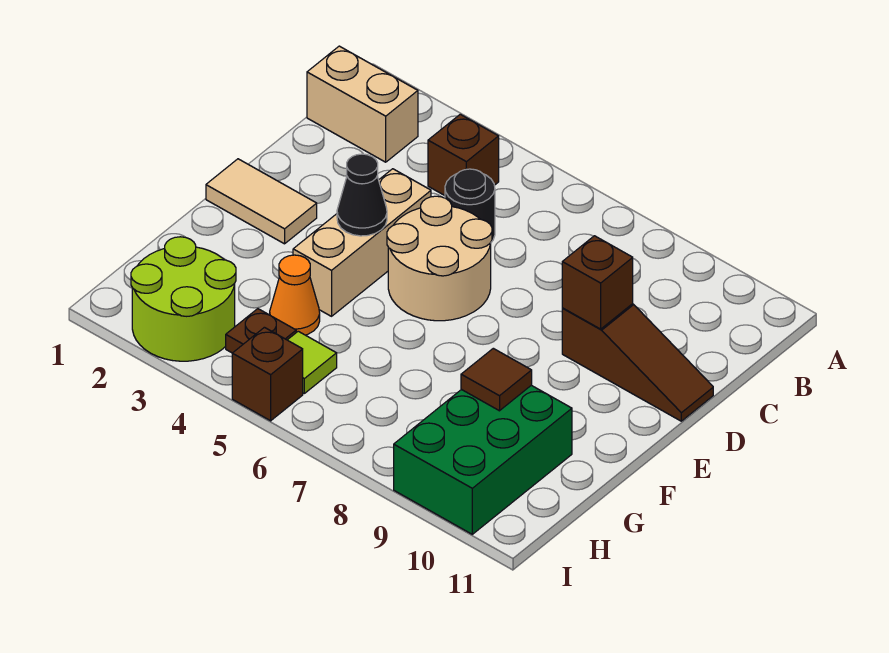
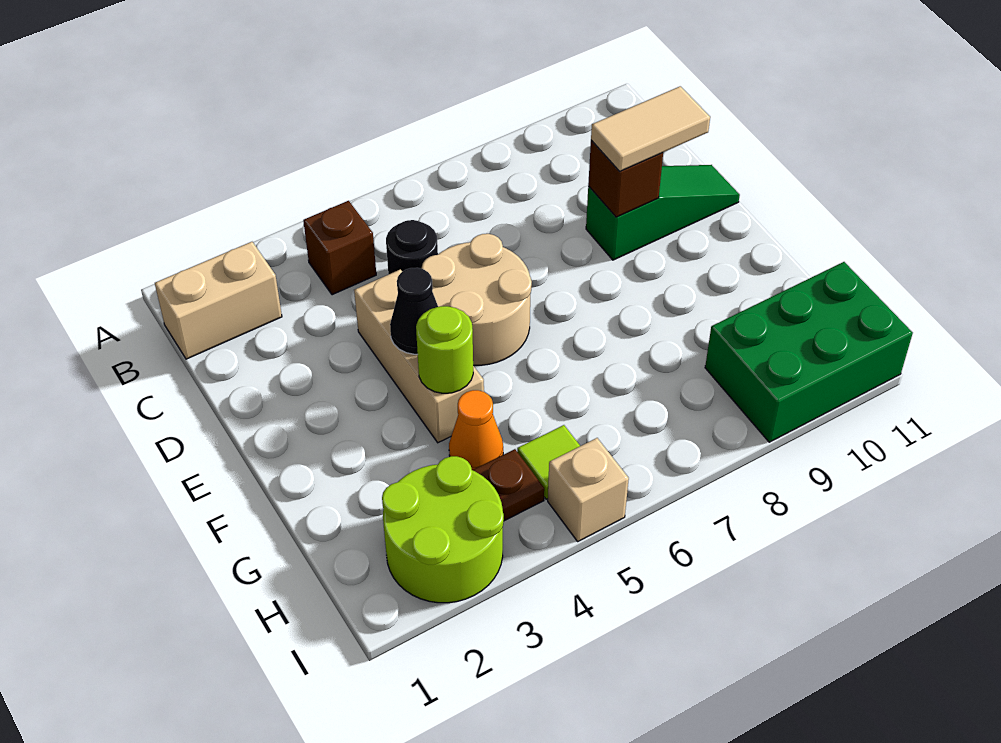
brown slope D9:D11 level 1 top 9 -> green slope D9:D11 level 1 top 9
tan tile E1:E2 level 1 -> tan tile D9:D10 level 3
none -> lime round brick F4 level 2
green brick G9:I10 level 1 -> green brick H9:I11 level 1
brown tile G9 level 2 -> none
brown brick I5 level 1 -> tan brick I5 level 1

